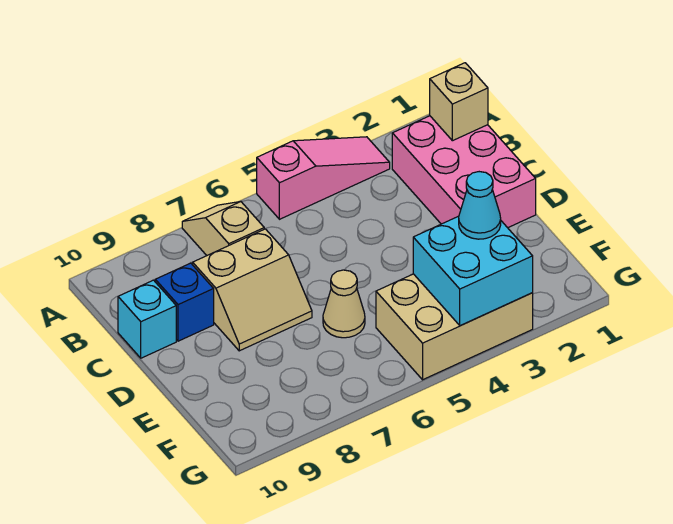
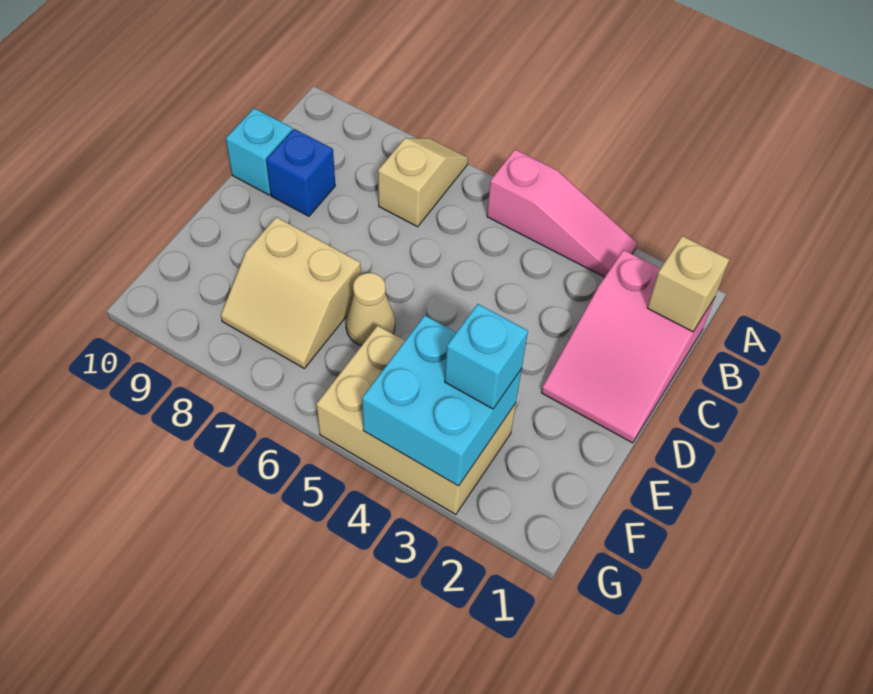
pink brick B1:D2 level 1 -> pink slope B1:D2 level 1 top B
tan slope C7:D8 level 1 top C -> tan slope E7:F8 level 1 top E
cyan cone F3 level 3 -> cyan brick F3 level 3

